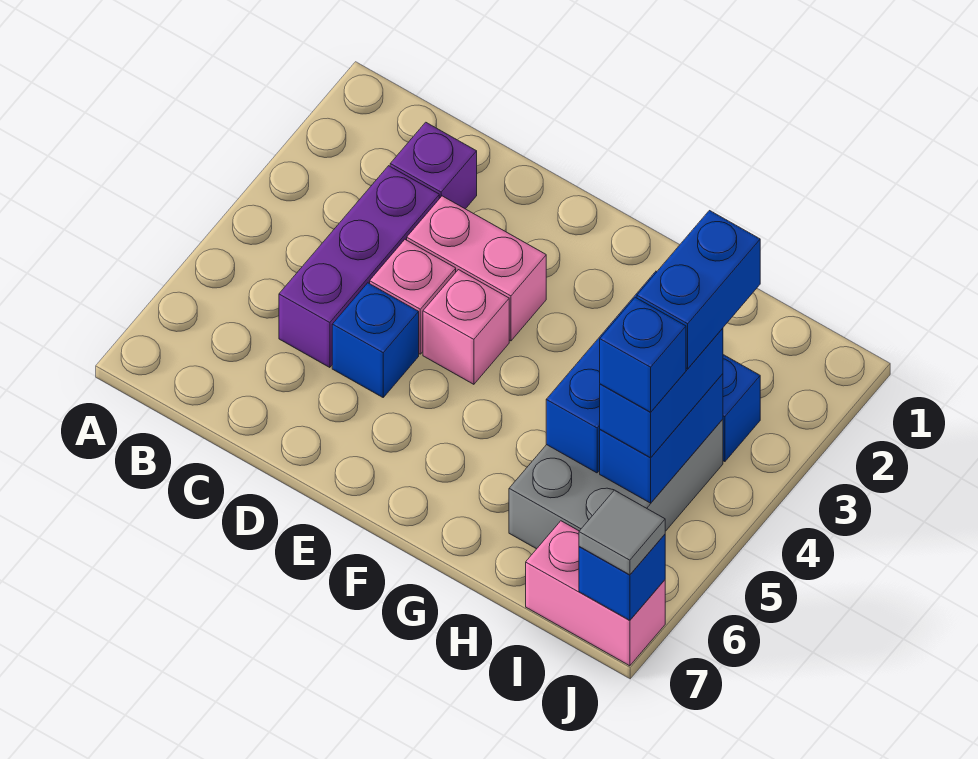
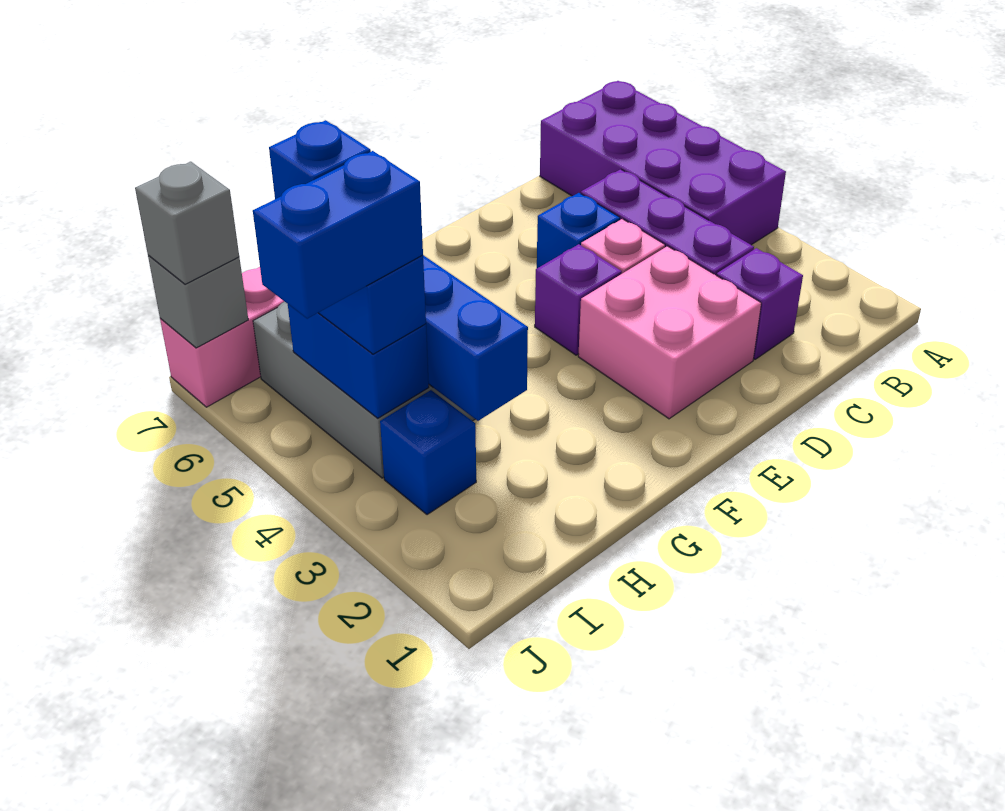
none -> purple brick A4:B7 level 1
pink brick D3:E3 level 1 -> pink brick D2:E3 level 1
pink brick E4 level 1 -> purple brick E4 level 1
blue brick I3:I4 level 4 -> blue brick I4:J4 level 4
blue brick J7 level 2 -> grey brick J7 level 2
grey tile J7 level 3 -> grey brick J7 level 3

